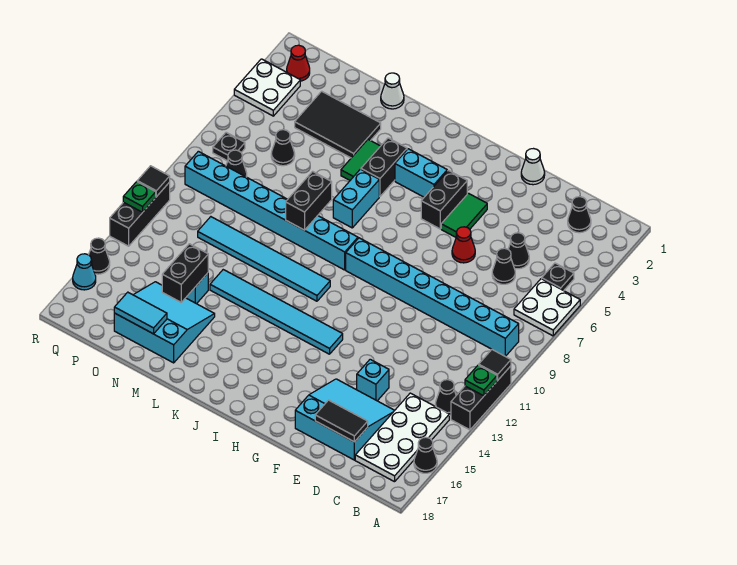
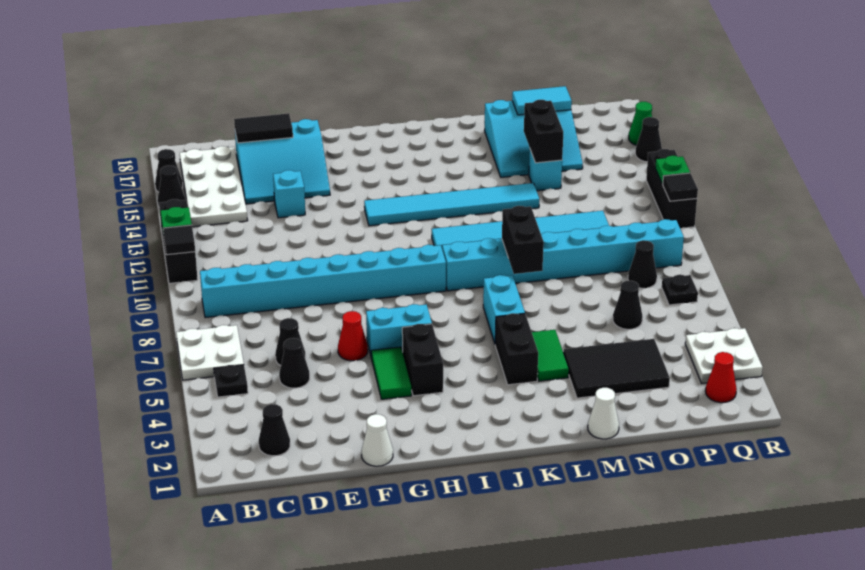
black cone B13 level 1 -> black cone A15 level 1
cyan brick I4:J4 level 1 -> cyan brick G6:H6 level 1
cyan cone R16 level 1 -> green cone R16 level 1

